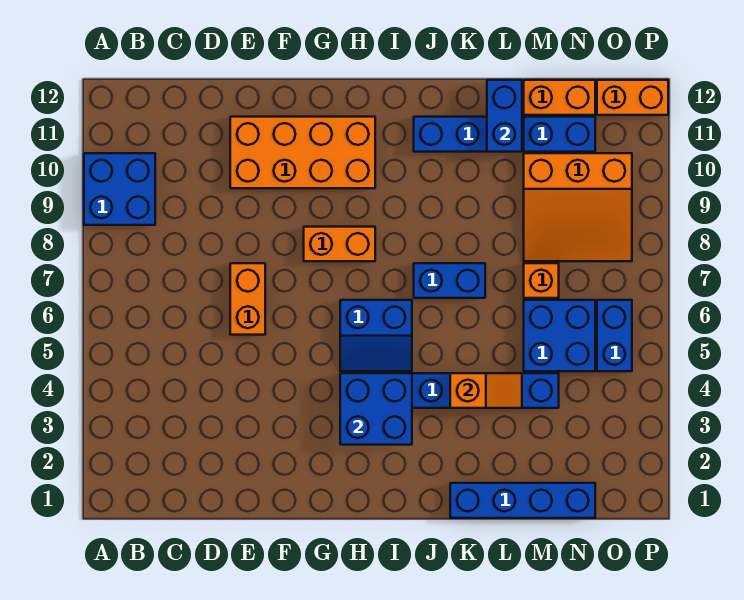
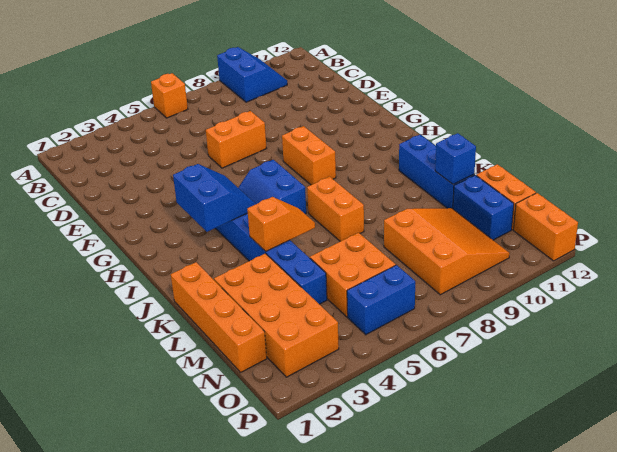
blue brick A9:B10 level 1 -> blue slope A9:B10 level 1 top 9
orange brick E10:H11 level 1 -> orange brick L2:O3 level 1
blue brick H3:I4 level 2 -> blue slope H3:I4 level 2 top 3
blue brick J7:K7 level 1 -> orange brick J7:K7 level 1
blue brick K1:N1 level 1 -> orange brick K1:N1 level 1
orange slope K4:L4 level 2 top K -> orange slope K4:K5 level 2 top 4
blue brick L11:L12 level 2 -> blue brick L11 level 2
blue brick M5:N6 level 1 -> orange brick M5:N6 level 1
orange brick M7 level 1 -> orange brick A6 level 1
orange slope M8:O10 level 1 top 10 -> orange slope M8:O10 level 1 top 8

